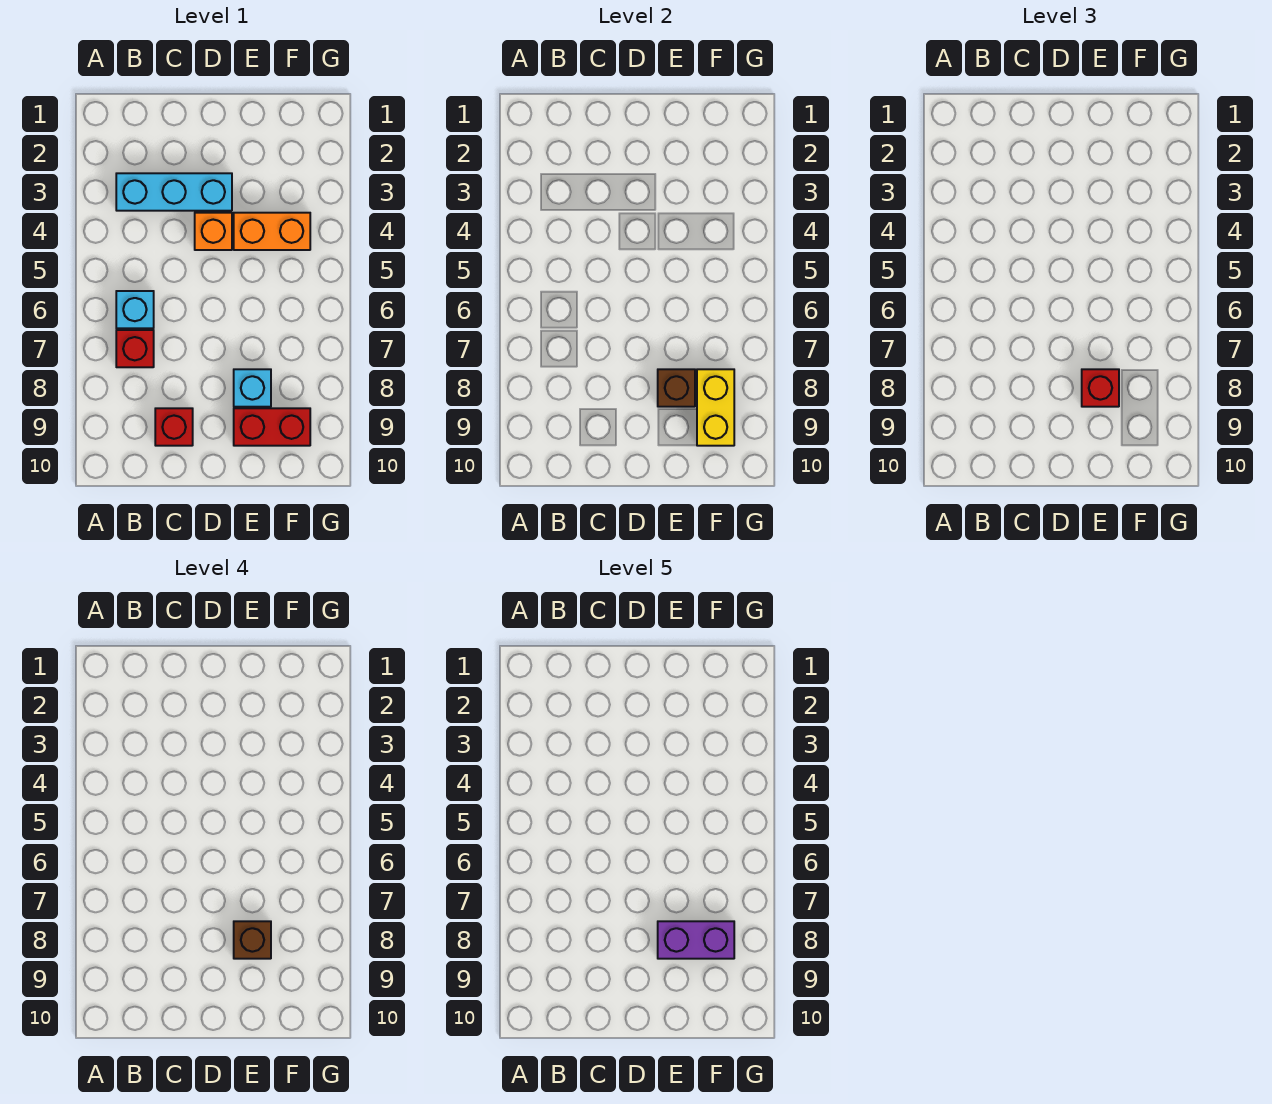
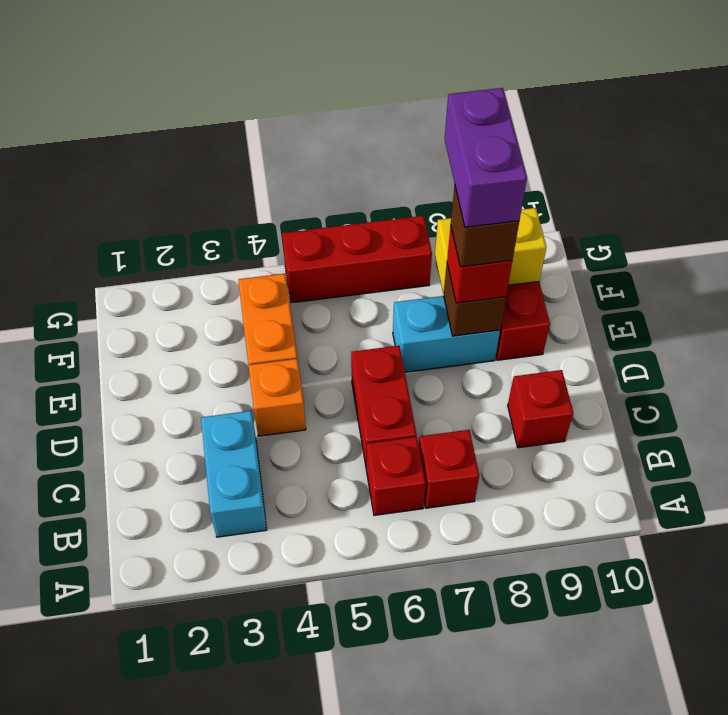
cyan brick B3:D3 level 1 -> cyan brick B3:C3 level 1
cyan brick B6 level 1 -> red brick B6 level 1
none -> red brick C6:D6 level 1
cyan brick E8 level 1 -> cyan brick E7:E8 level 1
none -> red brick G5:G7 level 1

